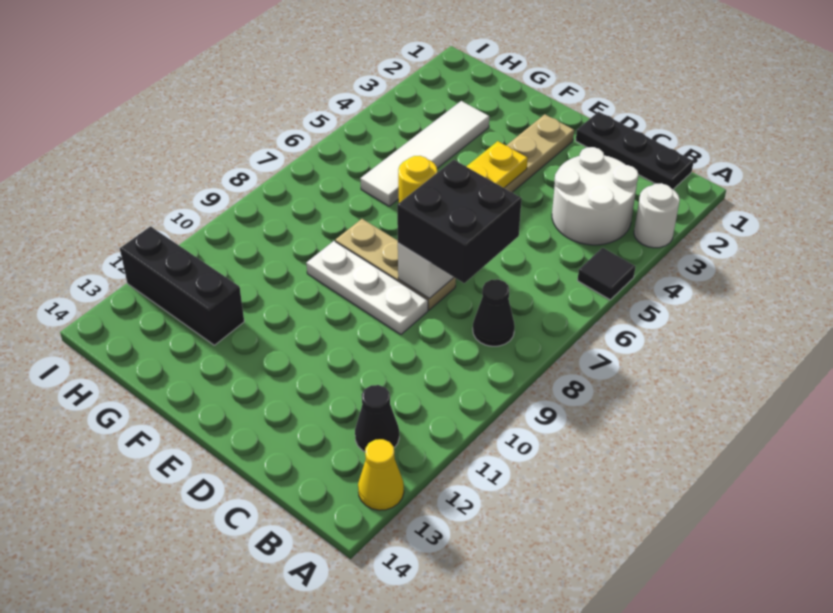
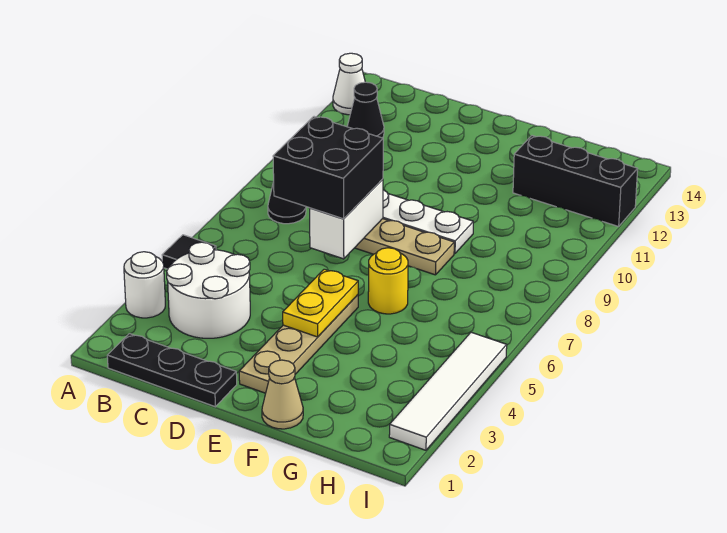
yellow cone A13 level 1 -> white cone A13 level 1
none -> tan cone F1 level 1
white tile G3:G6 level 1 -> white tile I2:I5 level 1

